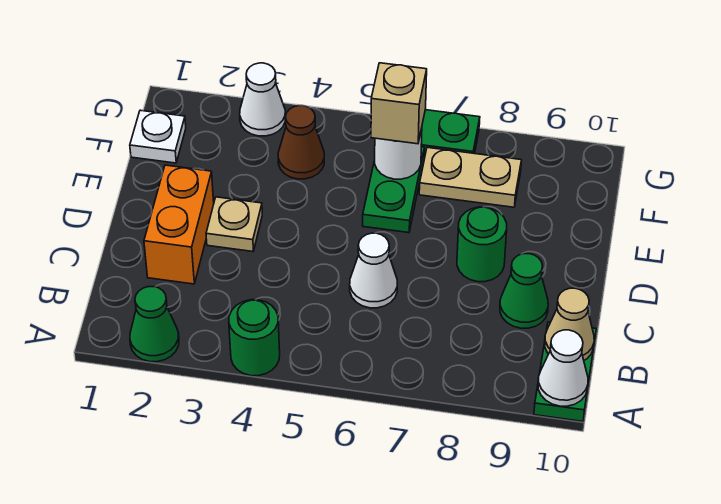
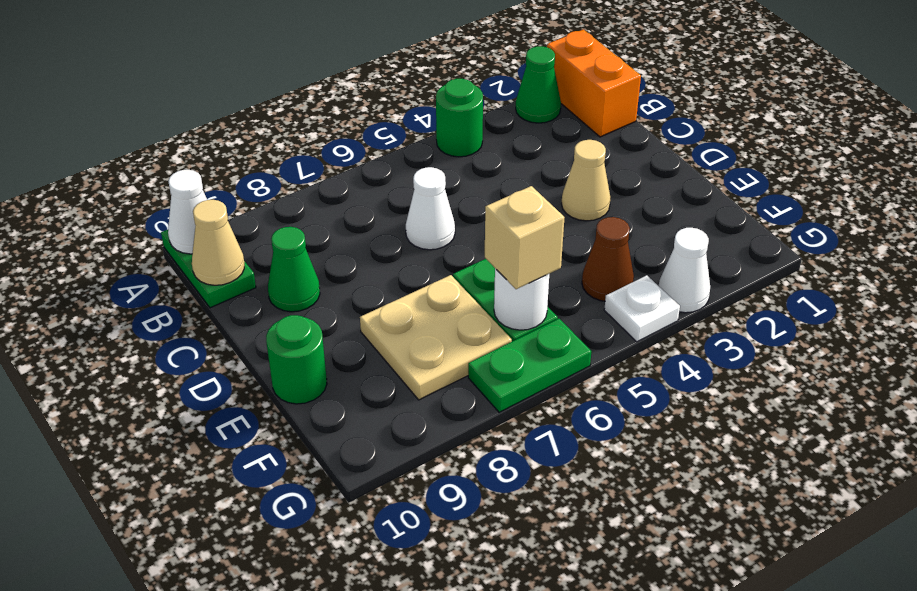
orange brick C2:D2 level 1 -> orange brick A1:B1 level 1
tan plate D3 level 1 -> tan cone D3 level 1
green round brick D8 level 1 -> green round brick E10 level 1
white plate F1 level 1 -> white plate G4 level 1
tan plate F7:F8 level 1 -> tan plate E7:F8 level 1

